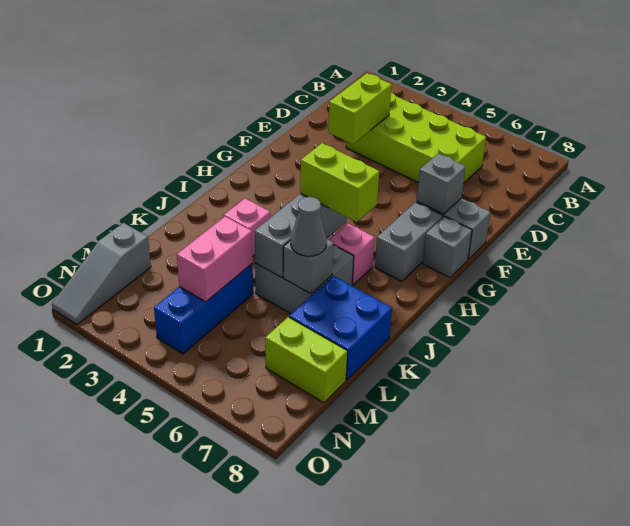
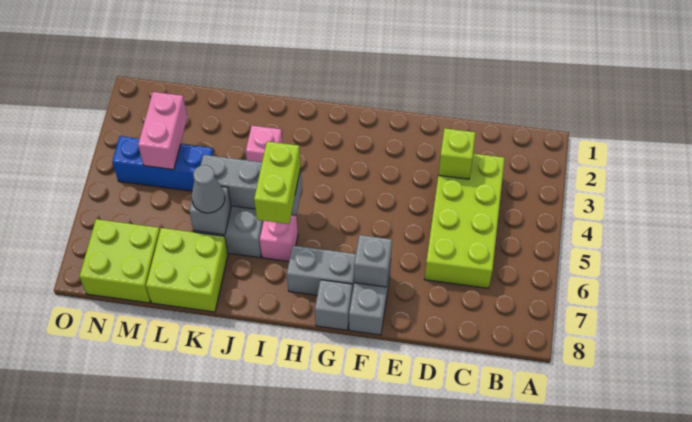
lime brick D3:E3 level 2 -> lime brick D3 level 2
blue brick K7:L8 level 1 -> lime brick K7:L8 level 1
pink brick L4:M4 level 2 -> pink brick M3:M4 level 2
grey slope M1:O1 level 1 top M -> none
lime brick M7:M8 level 1 -> lime brick M7:N8 level 1

